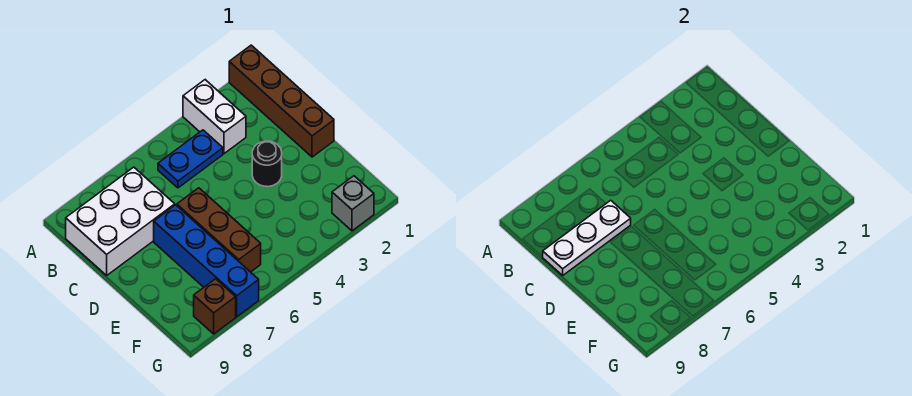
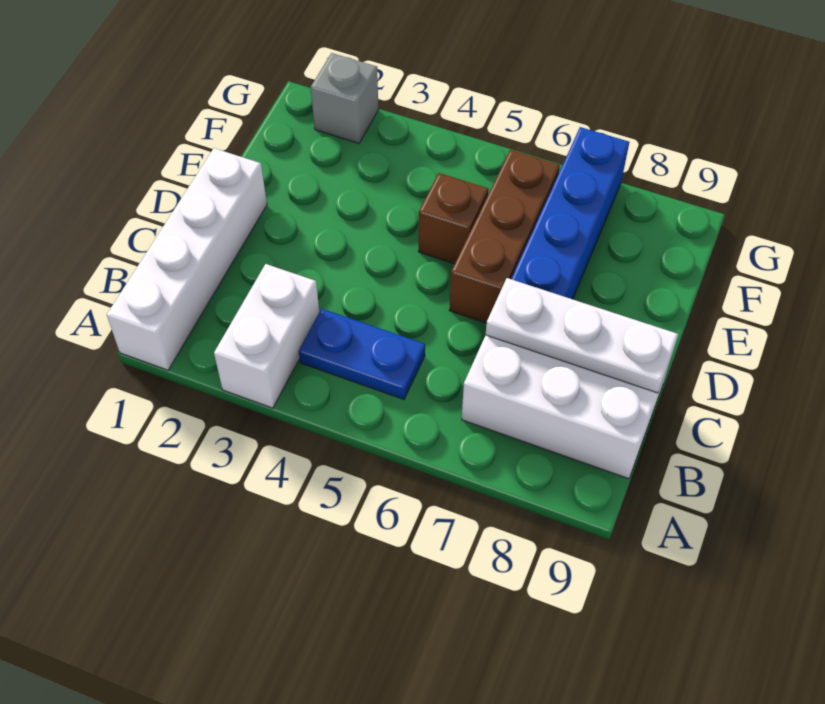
brown brick A1:D1 level 1 -> white brick A1:D1 level 1
black round brick D3 level 1 -> none
brown brick G8 level 1 -> brown brick E5 level 1

